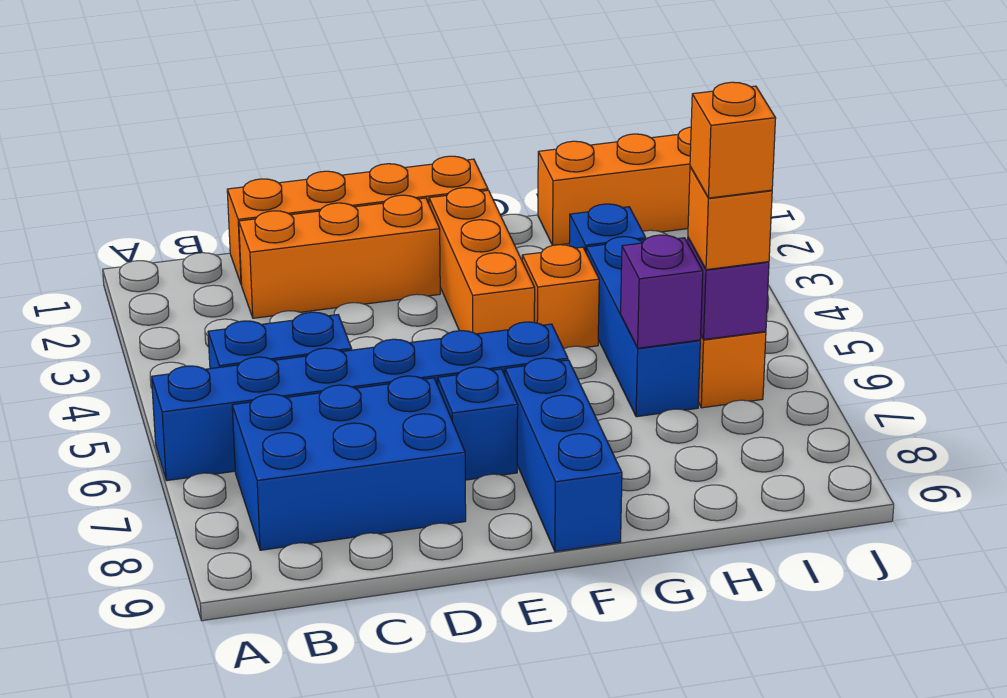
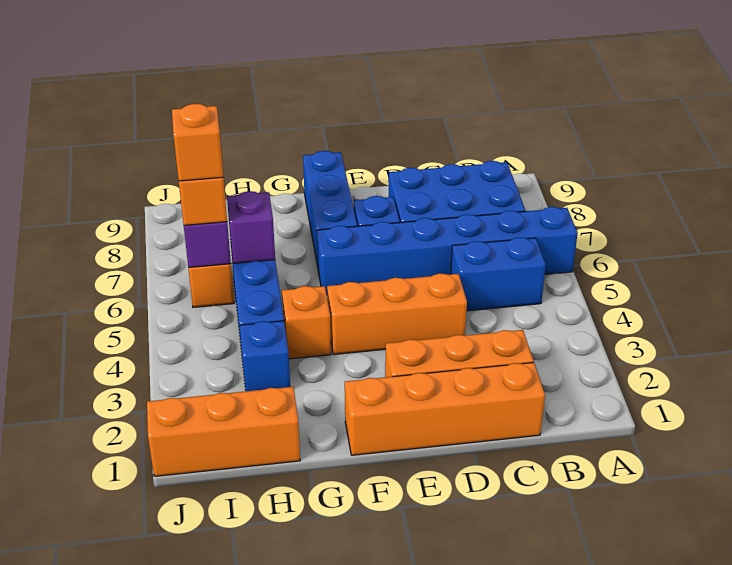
orange brick F2:F4 level 1 -> orange brick D4:F4 level 1

